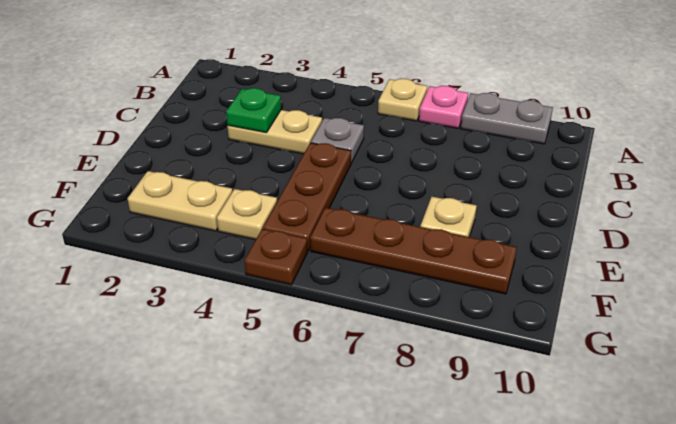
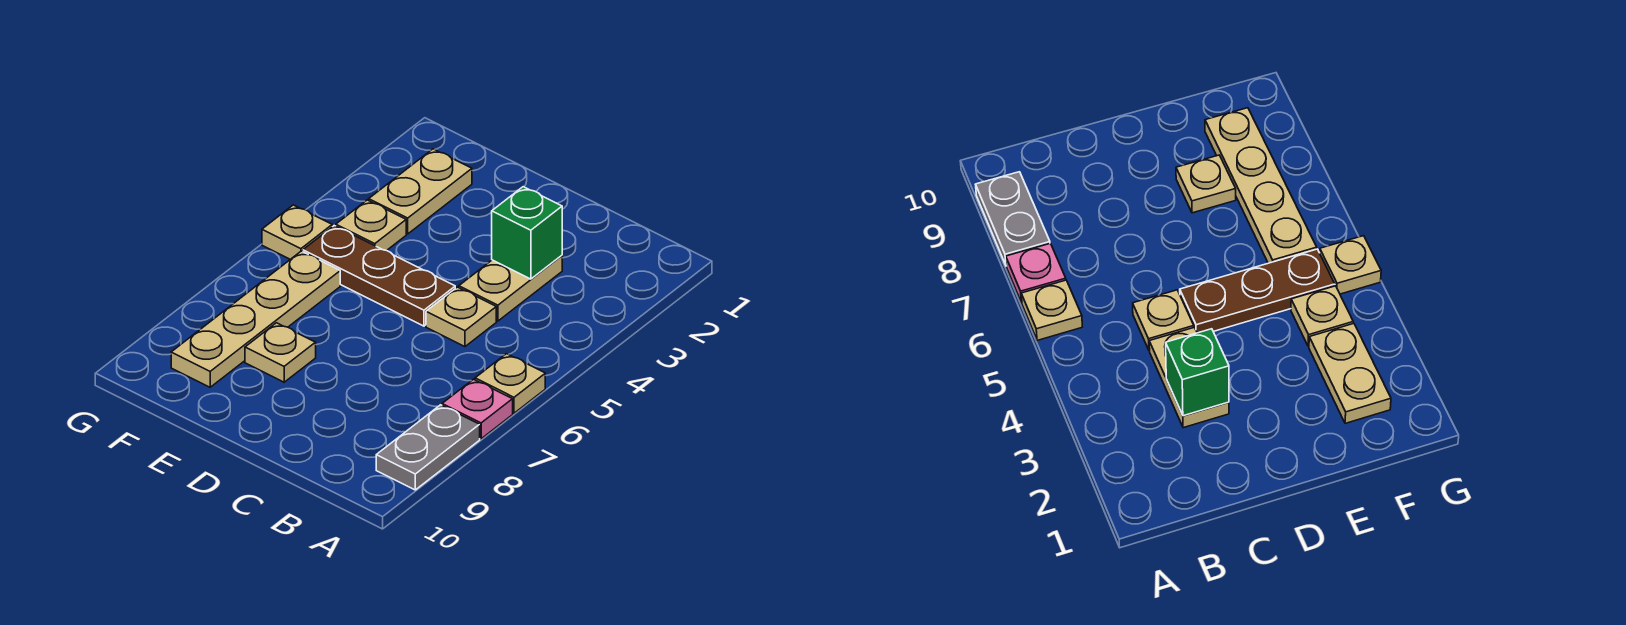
green plate C3 level 2 -> green brick C3 level 2
grey plate C5 level 1 -> tan plate C5 level 1
brown plate F6:F9 level 1 -> tan plate F6:F9 level 1
brown plate G5 level 1 -> tan plate G5 level 1

